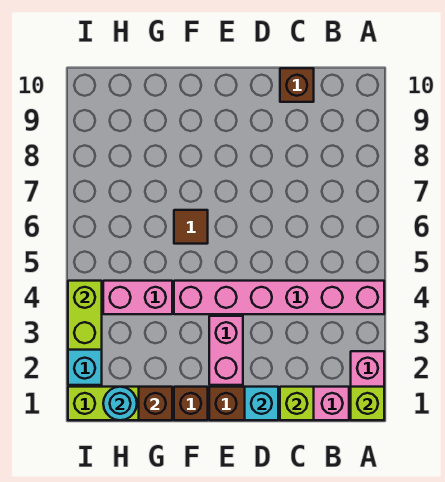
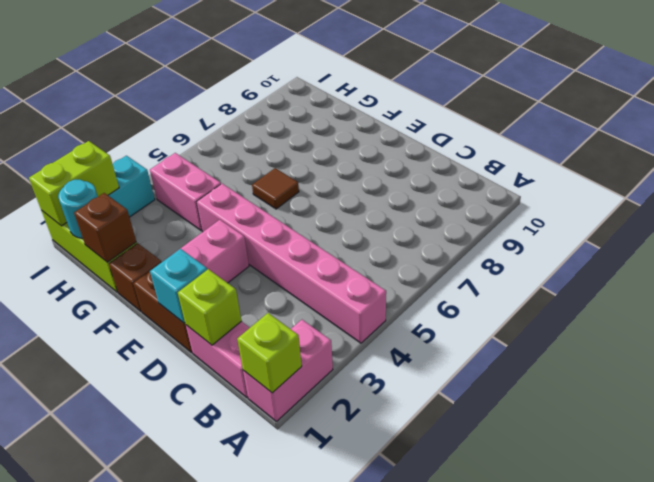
brown brick C10 level 1 -> none
lime brick I3:I4 level 2 -> lime brick I1:I2 level 2

